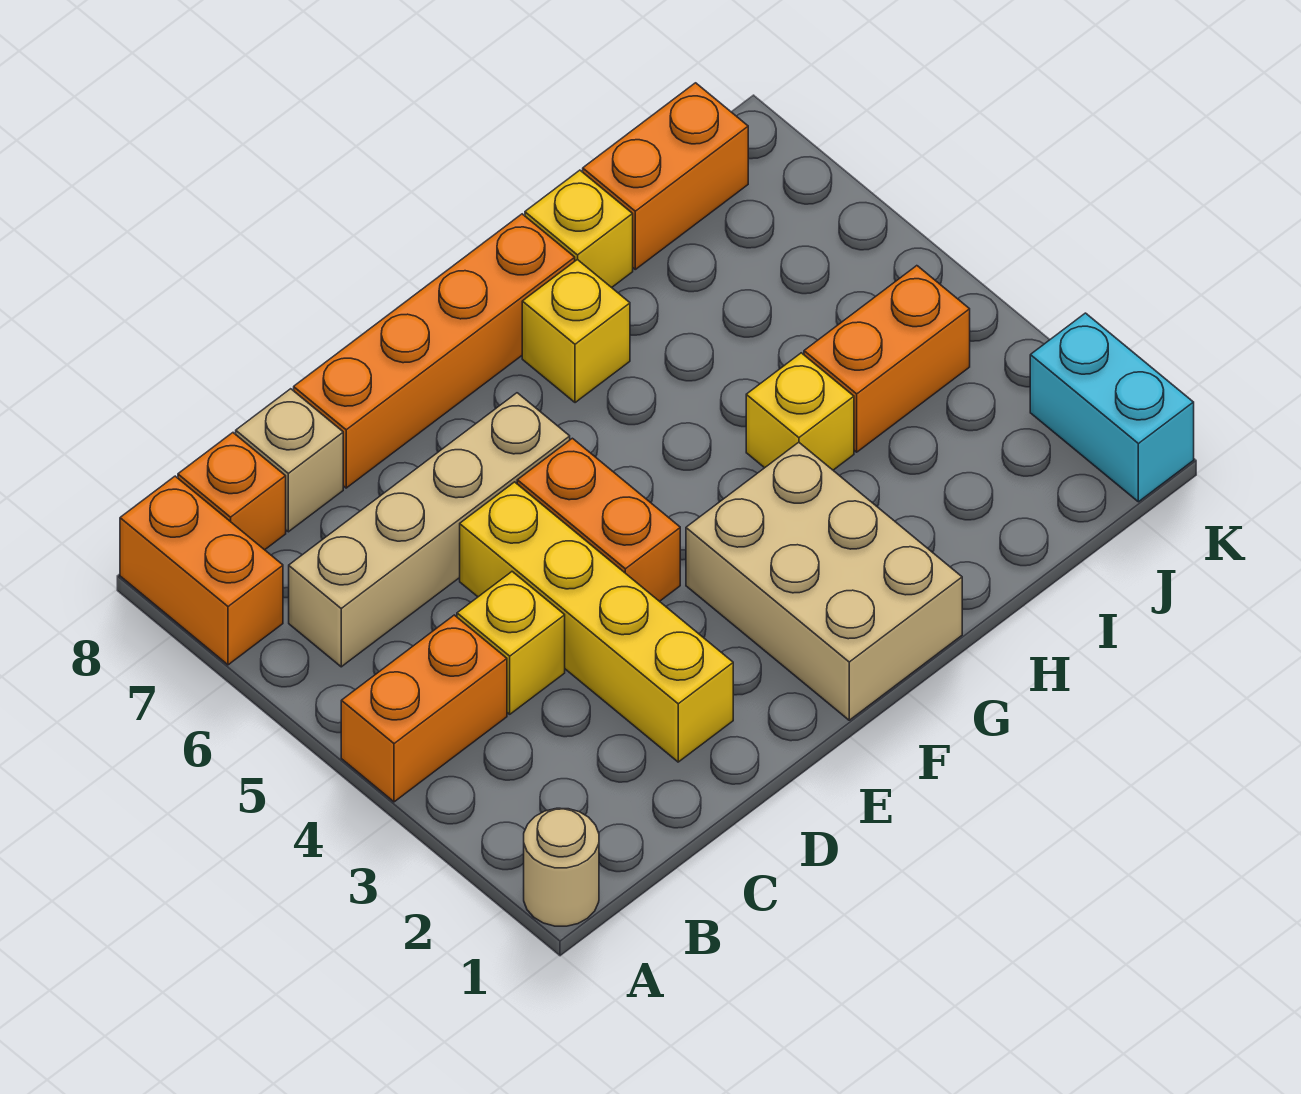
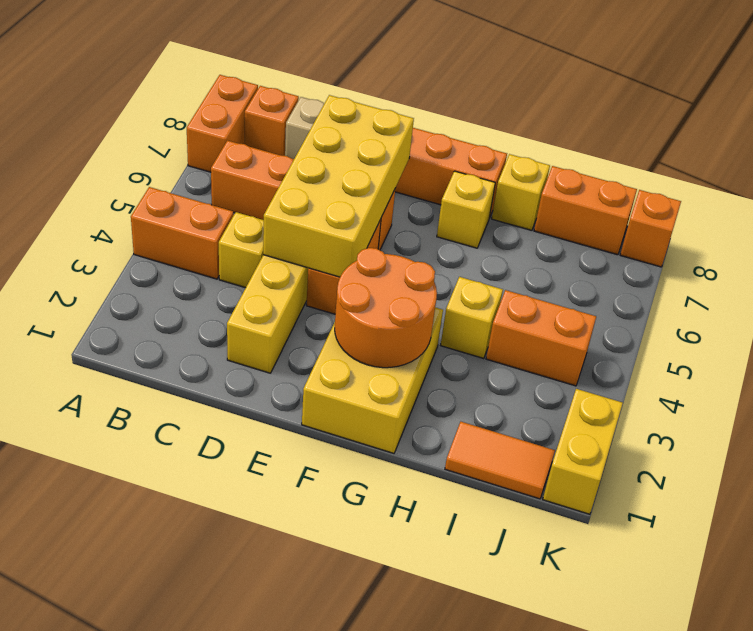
tan round brick A1 level 1 -> none
tan brick B6:E6 level 1 -> orange brick B6:E6 level 1
none -> yellow brick D4:E7 level 2
tan brick F1:G3 level 1 -> yellow brick F1:G3 level 1
none -> orange round brick F2:G3 level 2
none -> orange tile I1:J1 level 1
cyan brick K1:K2 level 1 -> yellow brick K1:K2 level 1
none -> orange brick K8 level 1

